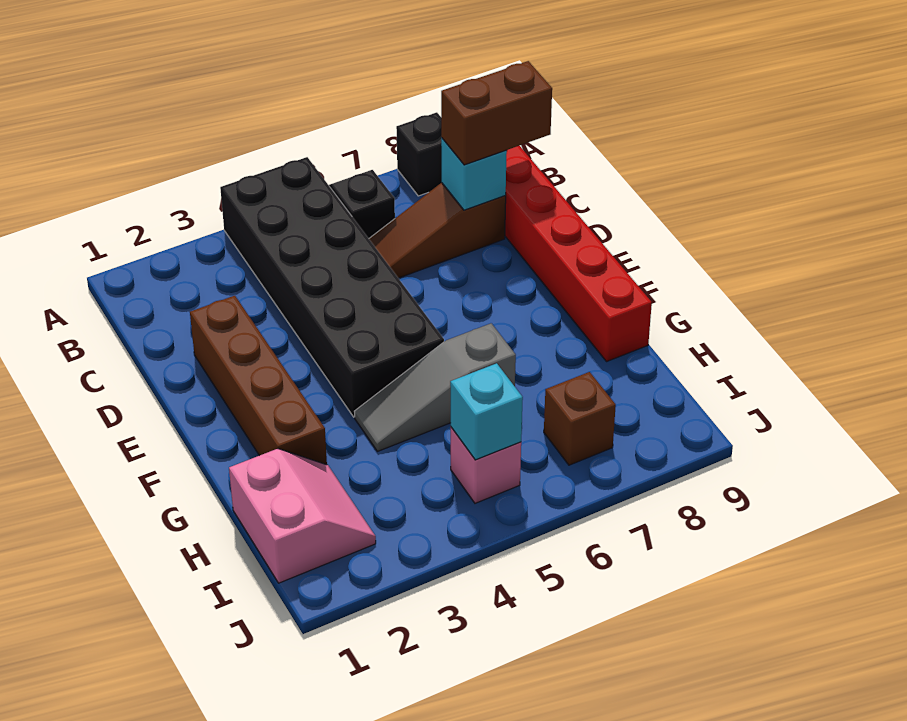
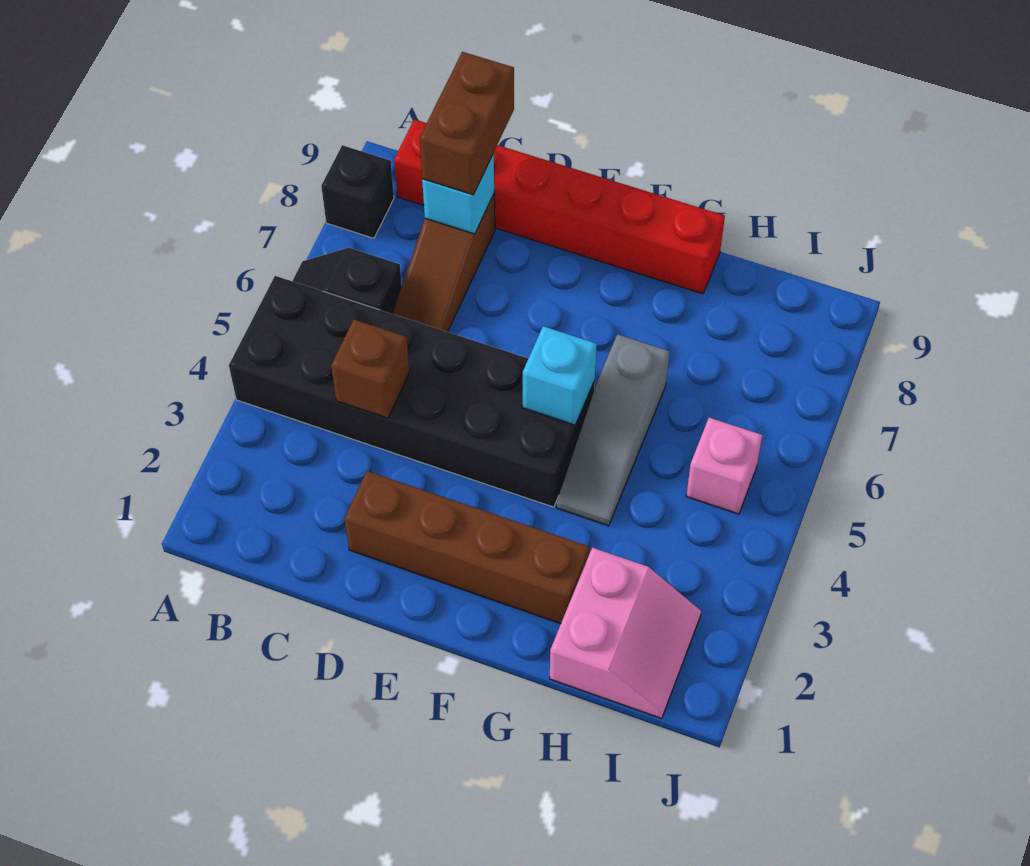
pink slope H1:I2 level 1 top 1 -> pink slope H1:I2 level 1 top H
cyan brick I5 level 2 -> cyan brick F5 level 2
brown brick I7 level 1 -> brown brick C4 level 2

